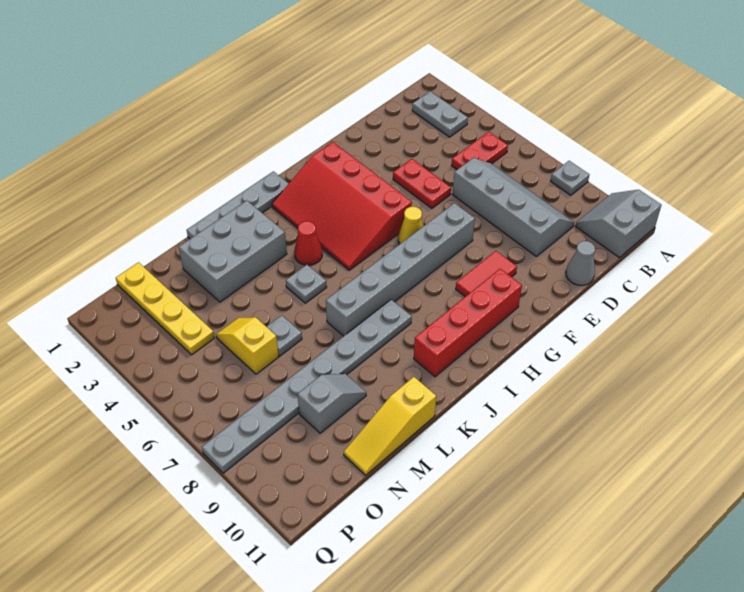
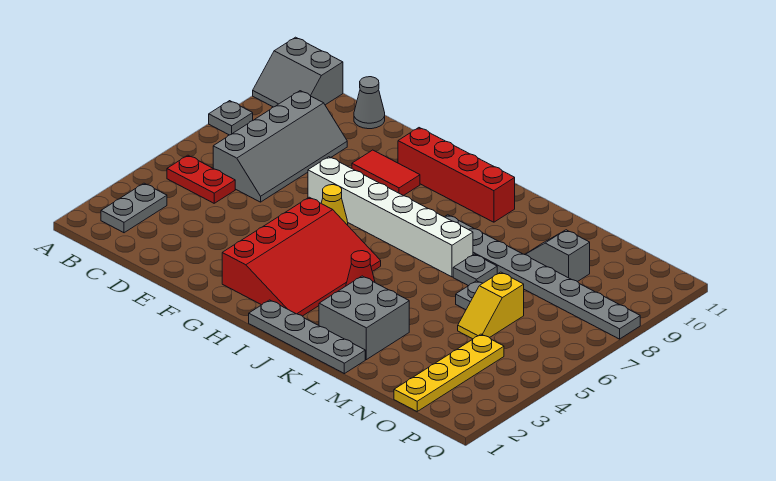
grey slope C6:D9 level 1 top D -> grey slope C6:D9 level 1 top C
red plate E4:E5 level 1 -> none
grey brick F7:K7 level 1 -> white brick F7:K7 level 1
grey brick K2:M3 level 1 -> grey brick K2:L3 level 1
grey plate K5 level 1 -> grey plate L7 level 1
yellow slope L11:N11 level 1 top L -> none

